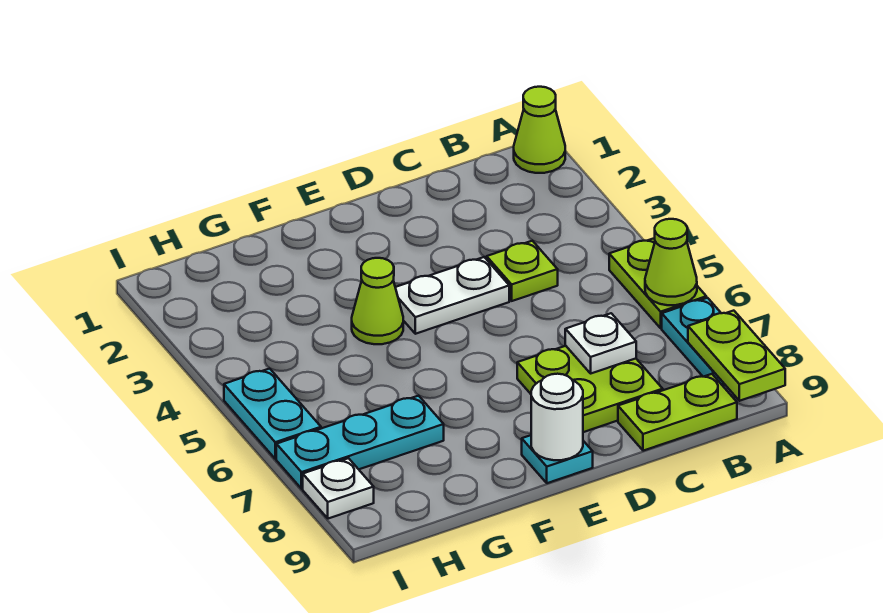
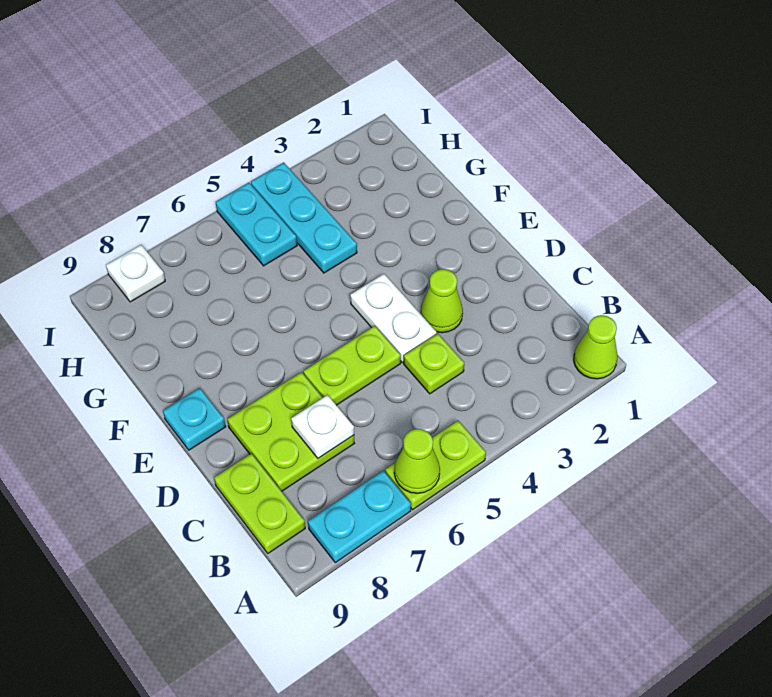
lime plate A8:A9 level 2 -> lime plate D5:D6 level 1
white round brick E9 level 2 -> none
lime cone F4 level 1 -> lime cone D3 level 1
cyan plate G7:I7 level 1 -> cyan plate G4:I4 level 1
cyan plate I5:I6 level 1 -> cyan plate H5:I5 level 1

